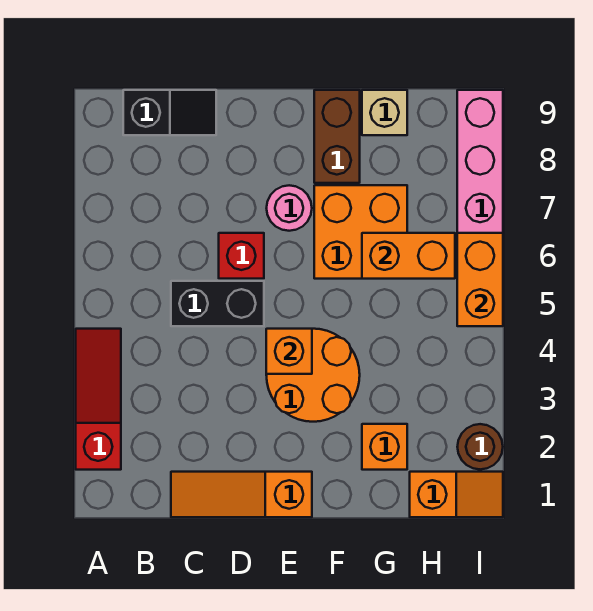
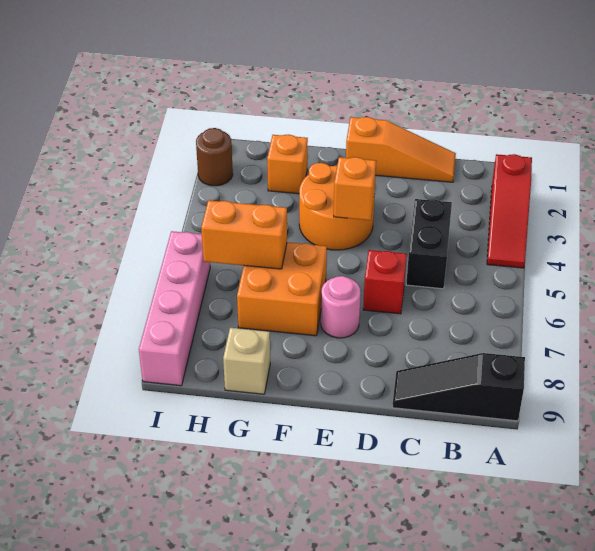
black slope B9:C9 level 1 top B -> black slope A9:C9 level 1 top A
black brick C5:D5 level 1 -> black brick C4:C5 level 1
brown brick F8:F9 level 1 -> none
orange slope H1:I1 level 1 top H -> none
orange brick I5:I6 level 2 -> none

